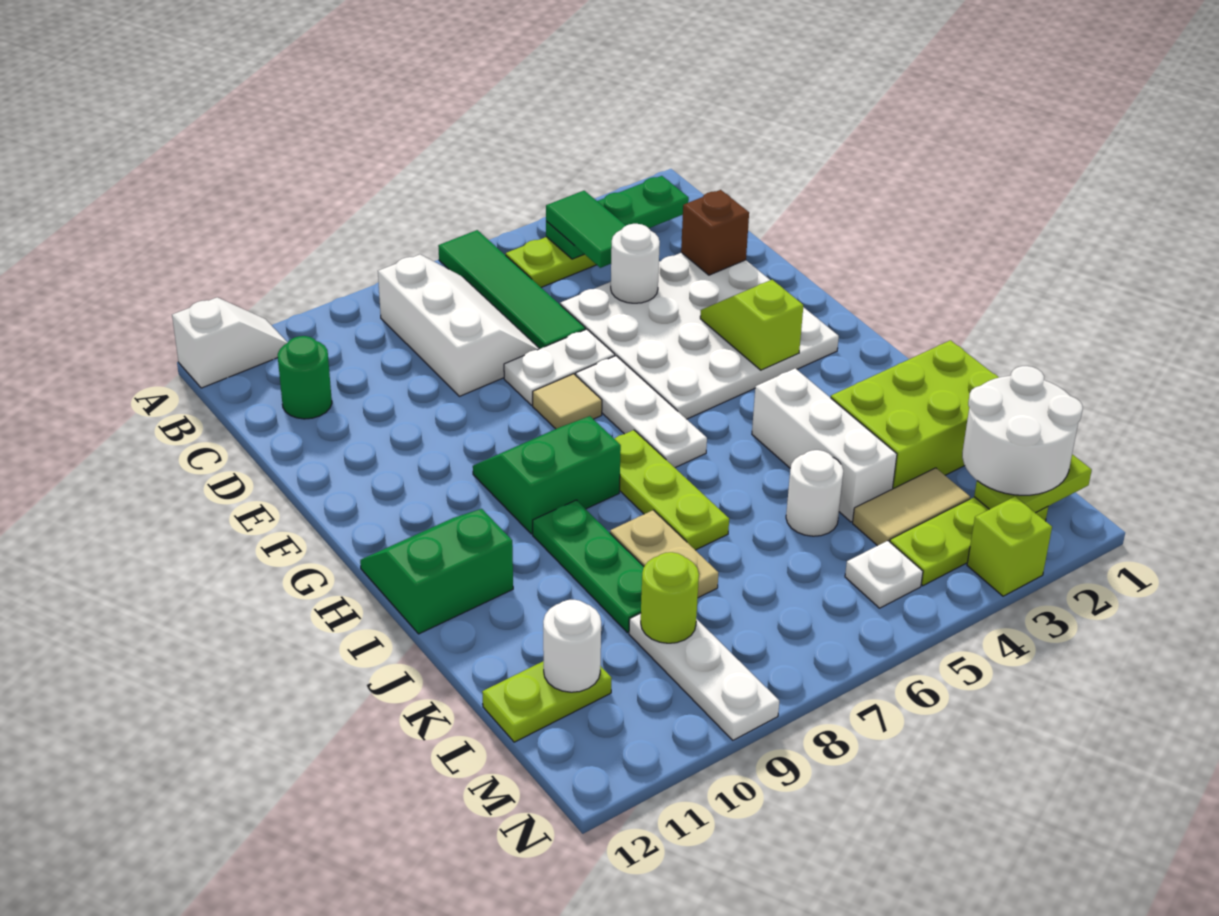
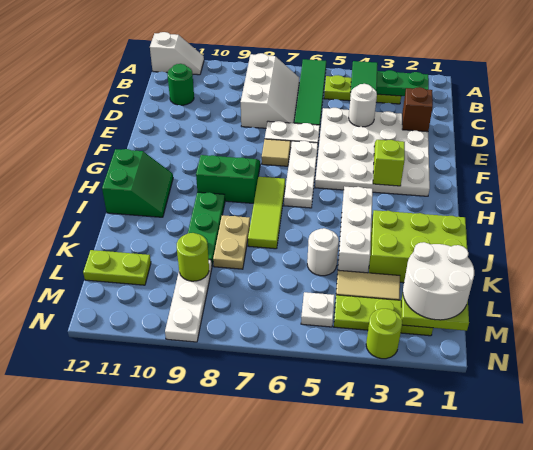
lime plate H7:J7 level 1 -> lime tile H7:J7 level 1
green slope H11:I12 level 1 top I -> green slope H11:I12 level 1 top 12
white round brick L11 level 2 -> none
lime brick N3 level 1 -> lime round brick N3 level 1

